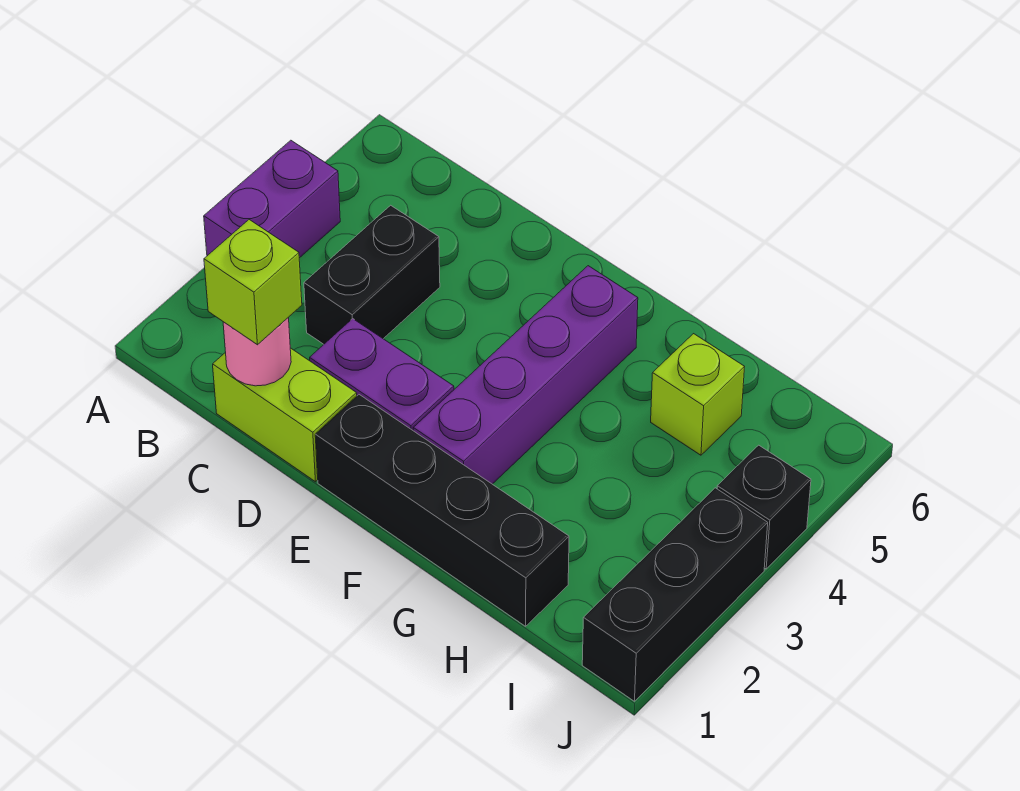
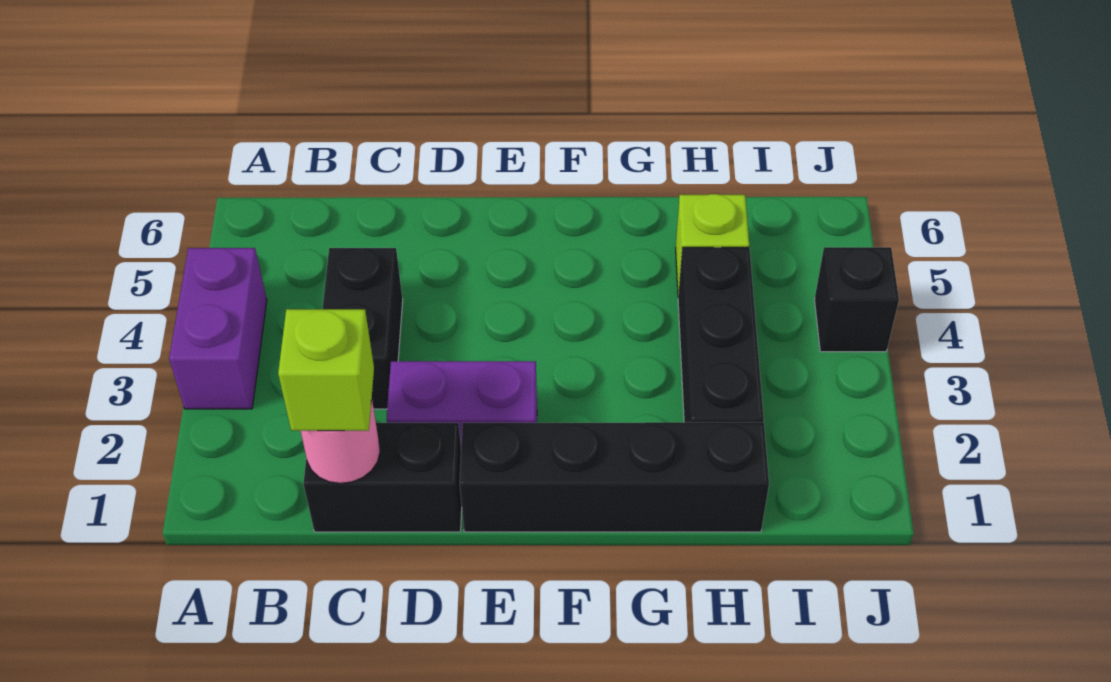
lime brick C1:D1 level 1 -> black brick C1:D1 level 1
purple brick F2:F5 level 1 -> none
black brick J1:J3 level 1 -> black brick H2:H4 level 1

